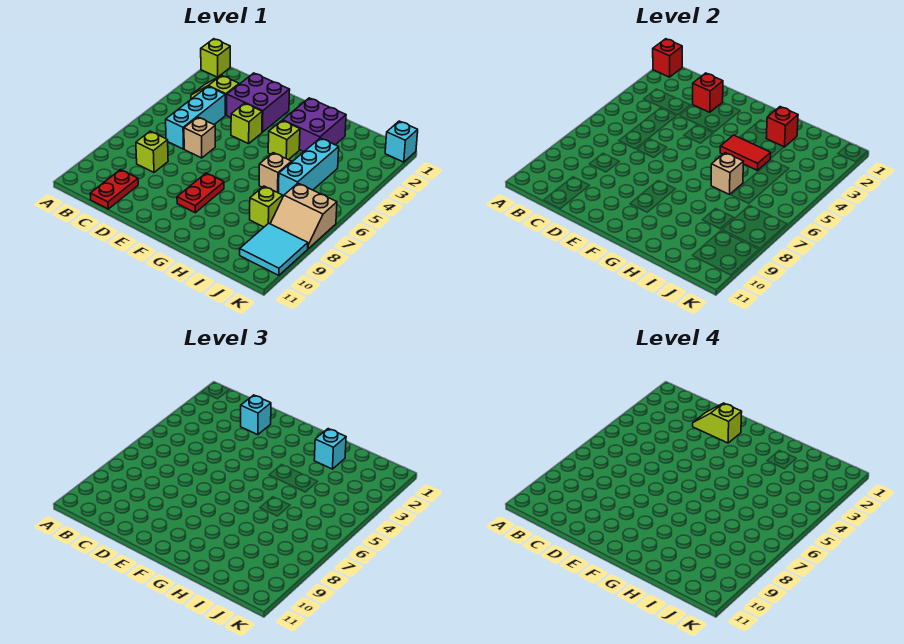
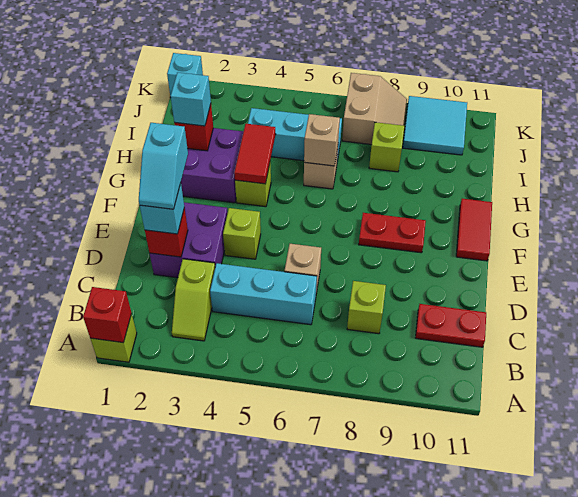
lime slope D2:E2 level 4 top E -> cyan slope D2:E2 level 4 top E
none -> red tile F11:G11 level 1

